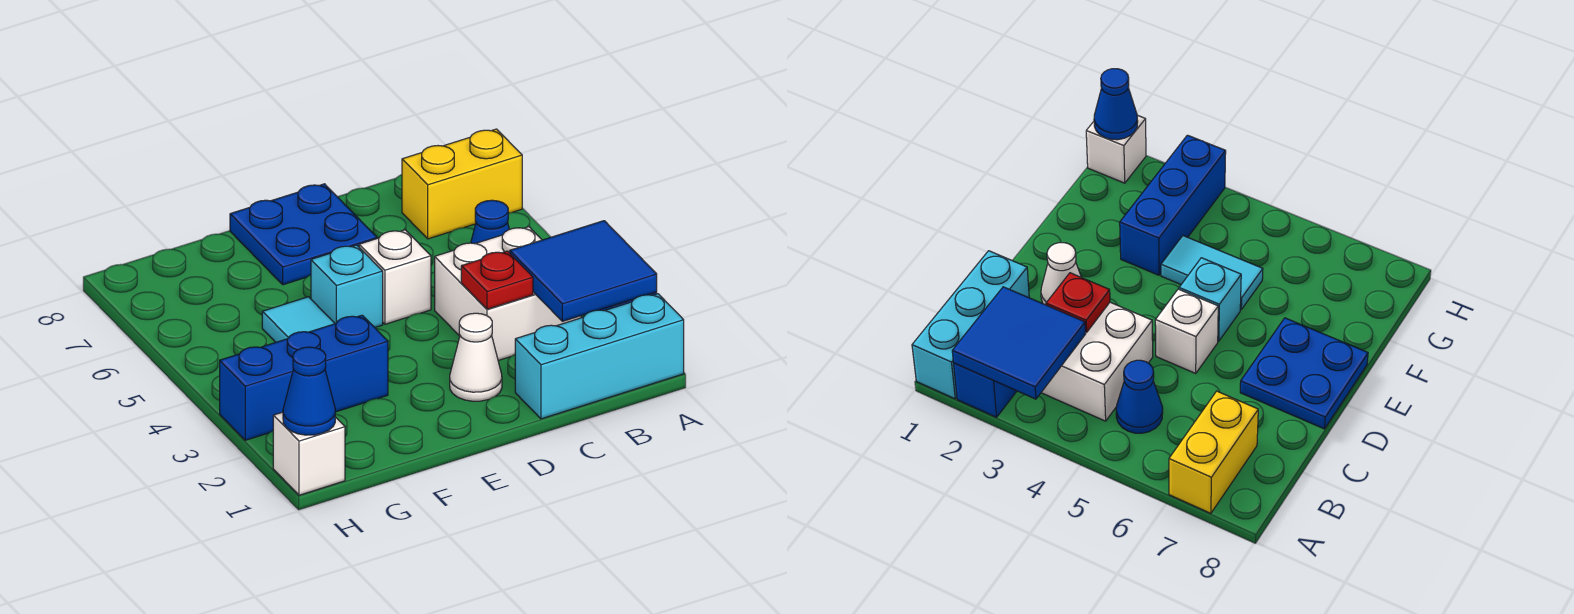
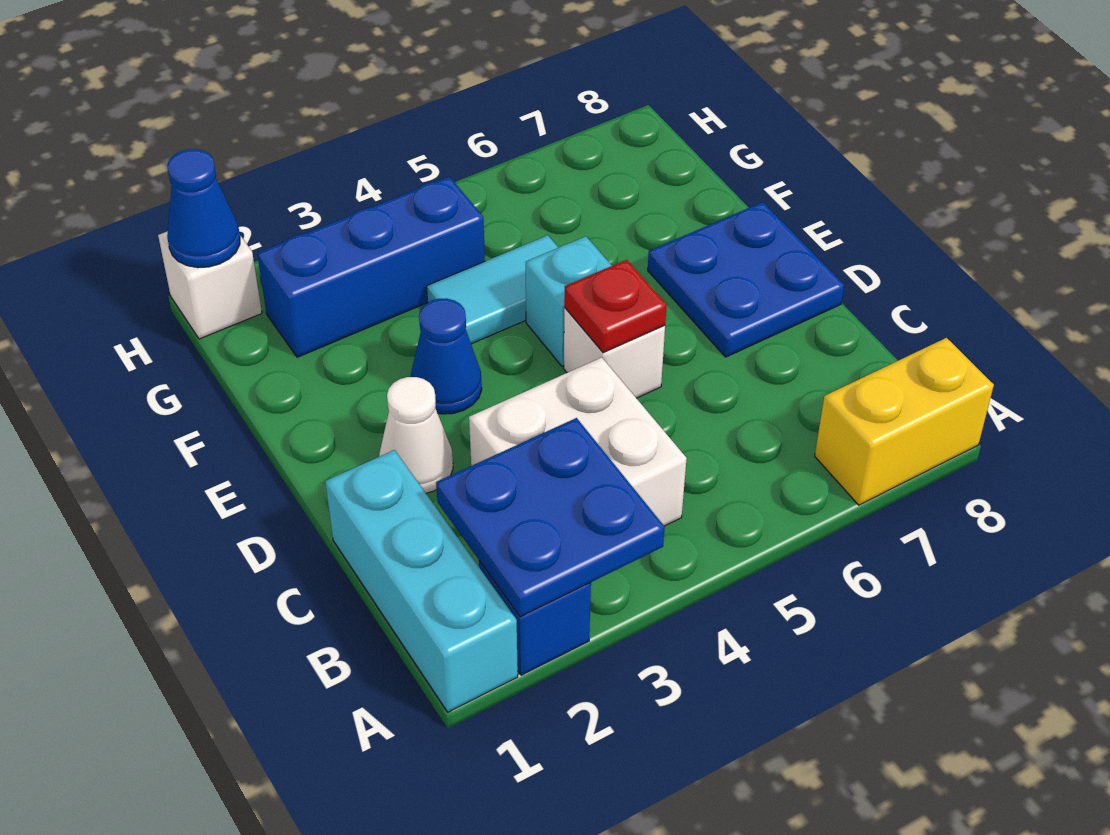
blue tile A2:B3 level 2 -> blue plate A2:B3 level 2
yellow brick A7:B7 level 1 -> yellow brick A7:A8 level 1
blue cone B5 level 1 -> blue cone E3 level 1
red plate C3 level 2 -> red plate D5 level 2
blue brick F3:H3 level 1 -> blue brick G2:G4 level 1

